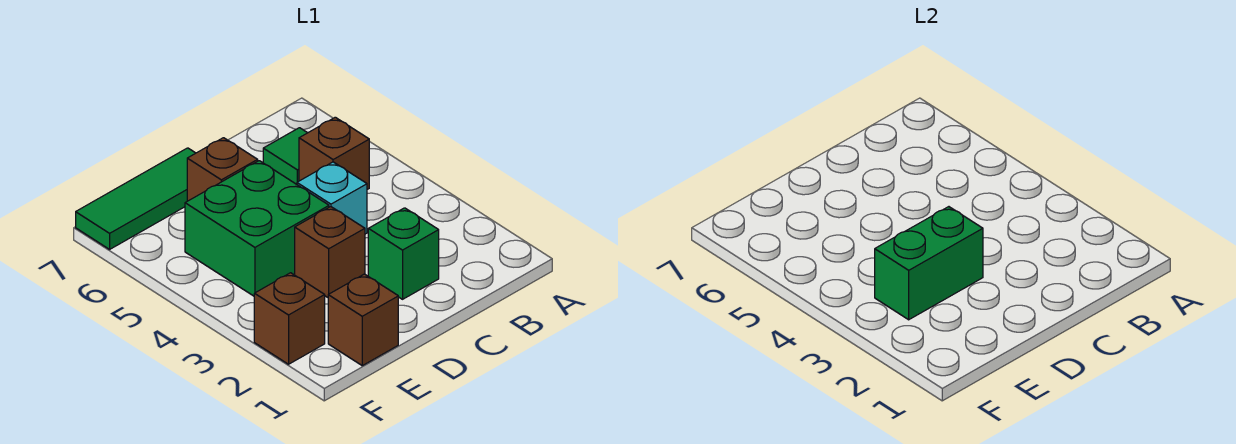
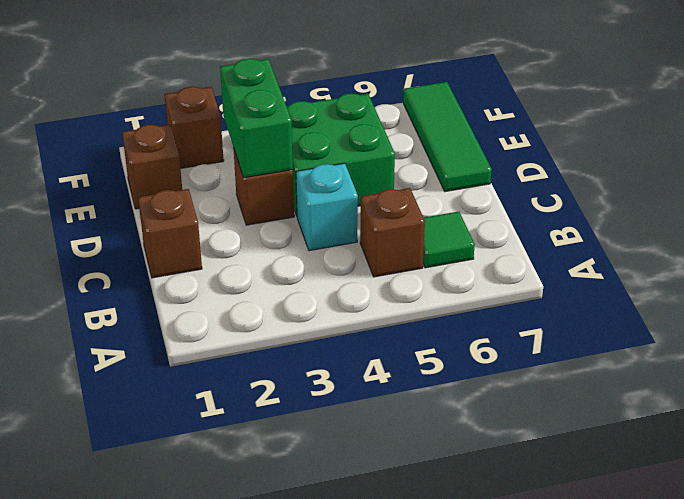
green brick C2 level 1 -> none
brown brick D6 level 1 -> brown brick C1 level 1

